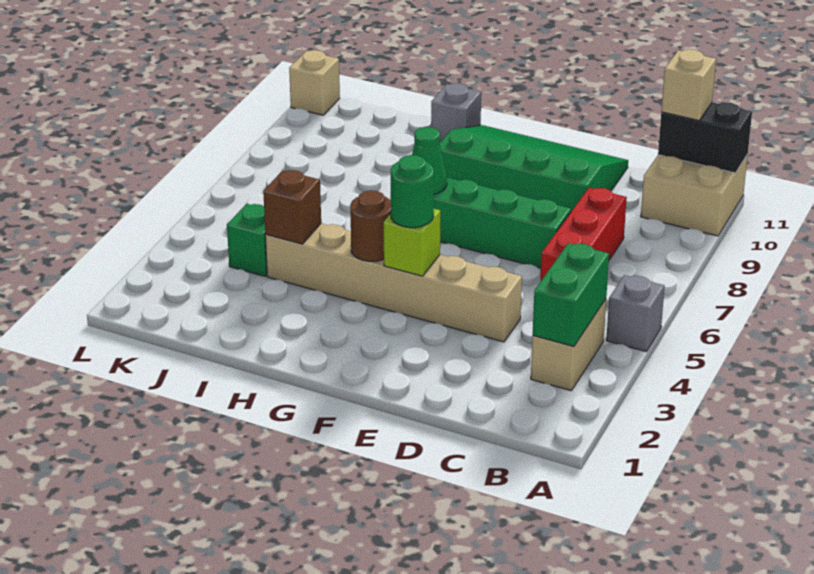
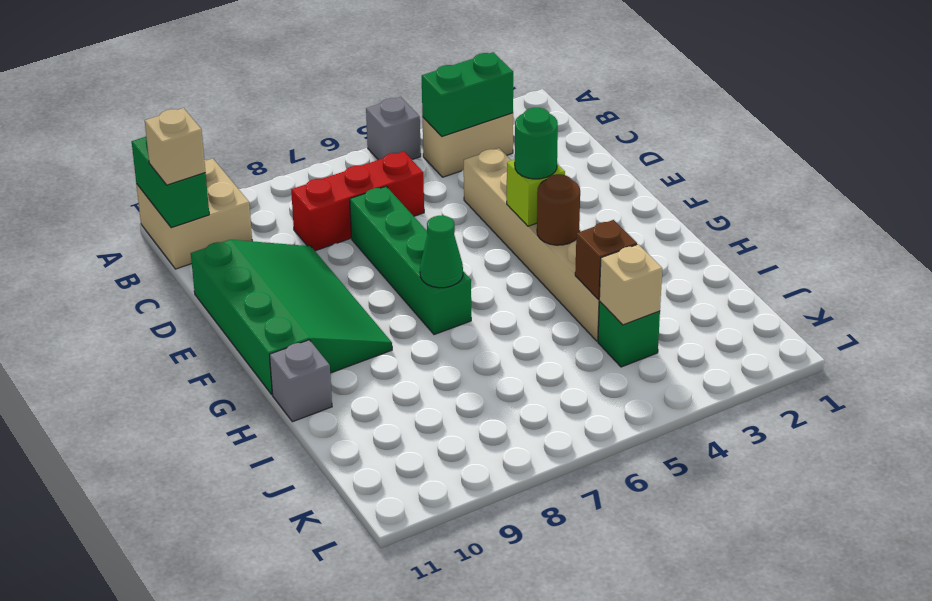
black brick A11:B11 level 2 -> green brick A11:B11 level 2
green slope D9:G11 level 1 top 9 -> green slope D9:G11 level 1 top 11
tan brick L11 level 1 -> tan brick J4 level 2

